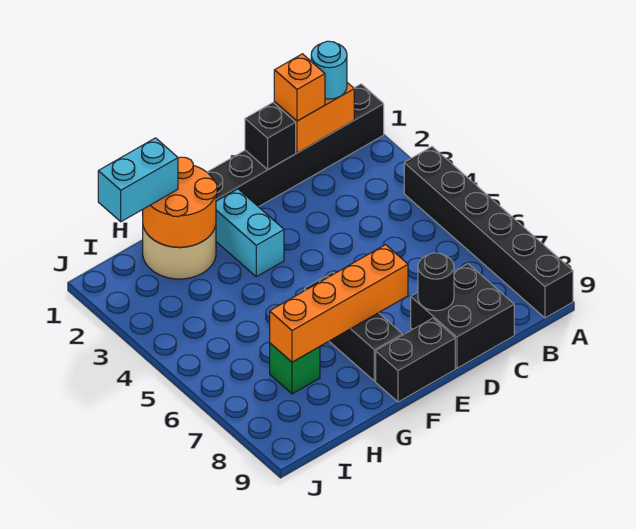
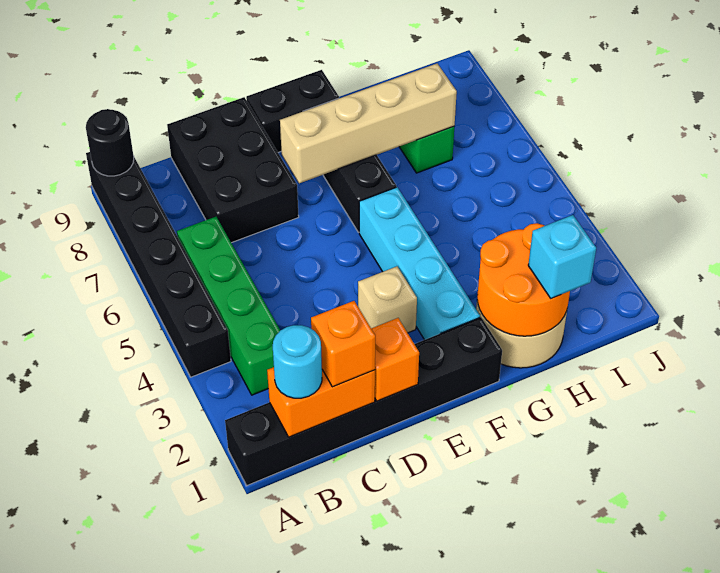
none -> green brick B3:B6 level 1
black brick C8:D9 level 1 -> black brick C7:D9 level 1
black brick D1 level 2 -> orange brick D1 level 2
black round brick D8 level 2 -> black round brick A9 level 2
none -> tan brick E3 level 1
orange brick E7:H7 level 2 -> tan brick E7:H7 level 2
cyan brick F2:F3 level 1 -> cyan brick F2:F5 level 1
cyan brick H1:I1 level 3 -> cyan brick H1 level 3

